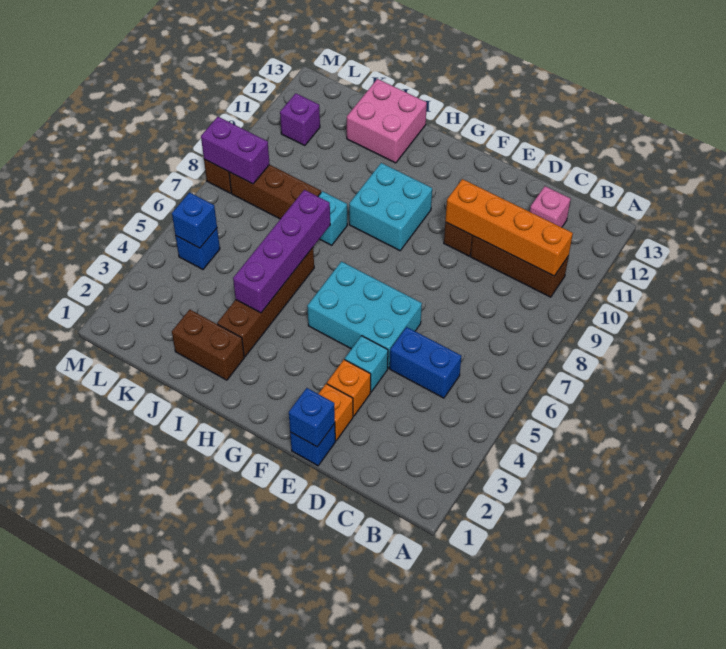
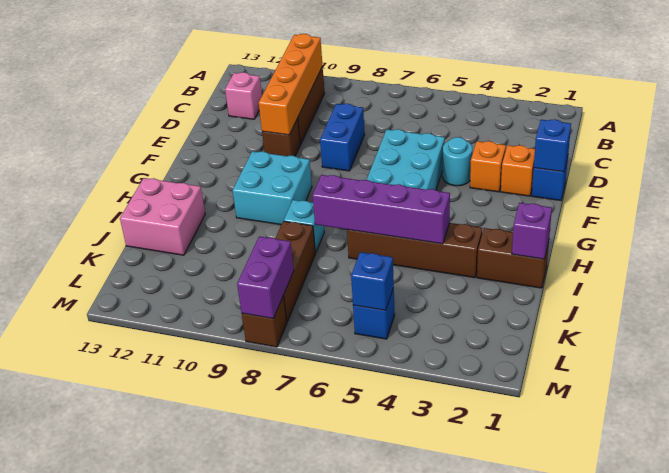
blue brick C5:D5 level 1 -> blue brick D8:E8 level 1
cyan brick E4 level 1 -> cyan round brick E4 level 1
brown brick I2:J2 level 1 -> brown brick I1:I2 level 1
purple brick L11 level 1 -> purple brick I1 level 2

